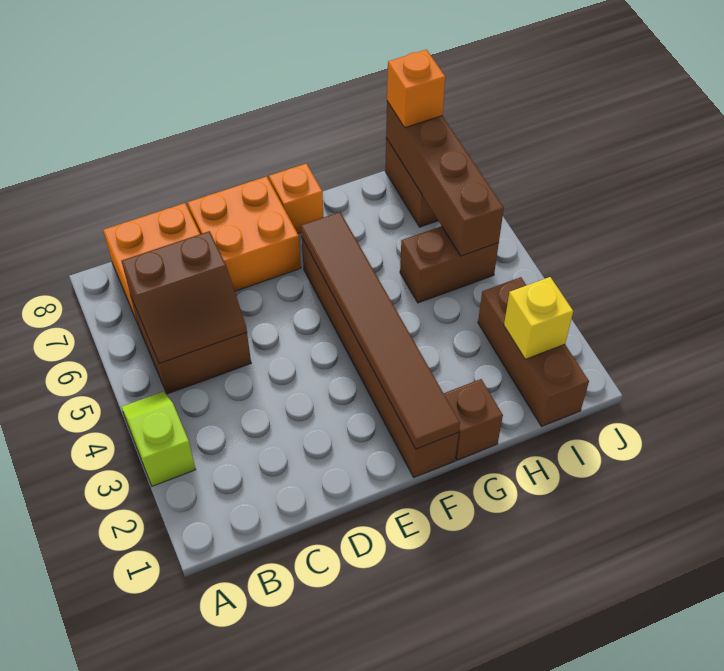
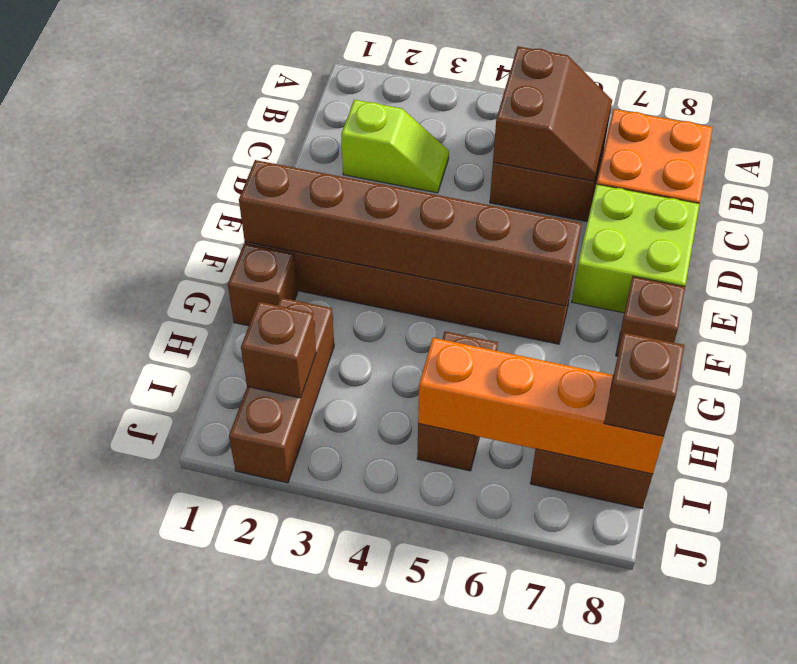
lime slope A3:A4 level 1 top 3 -> lime slope C2:C3 level 1 top 2
brown slope B5:C6 level 2 top 6 -> brown slope B5:C6 level 2 top 5
orange brick D7:E8 level 1 -> lime brick D7:E8 level 1
brown tile F1:F6 level 2 -> brown brick F1:F6 level 2
orange brick F8 level 1 -> brown brick F8 level 1
brown brick I1:I3 level 1 -> brown brick H2:J2 level 1
yellow brick I2 level 2 -> brown brick I2 level 2
brown brick I5:I8 level 2 -> orange brick I5:I8 level 2
orange brick I8 level 3 -> brown brick I8 level 3

